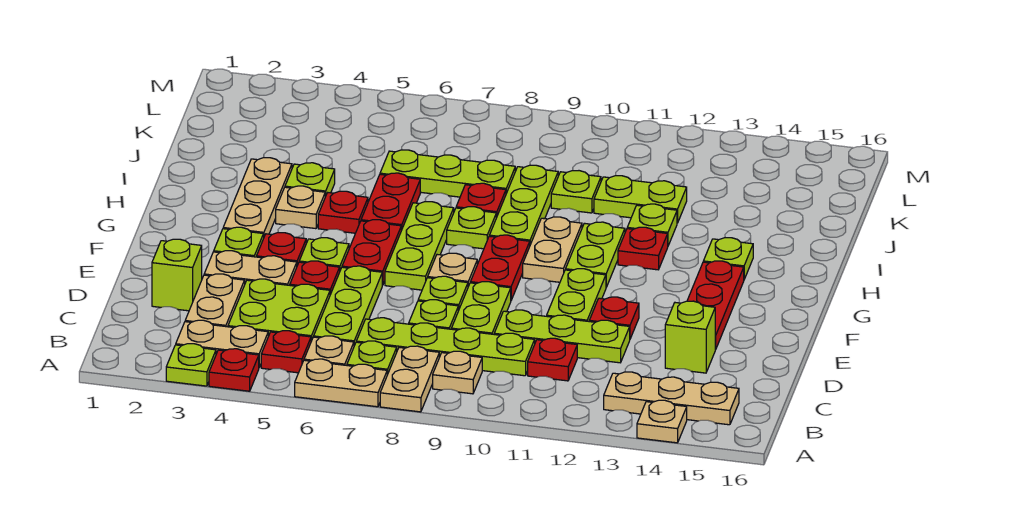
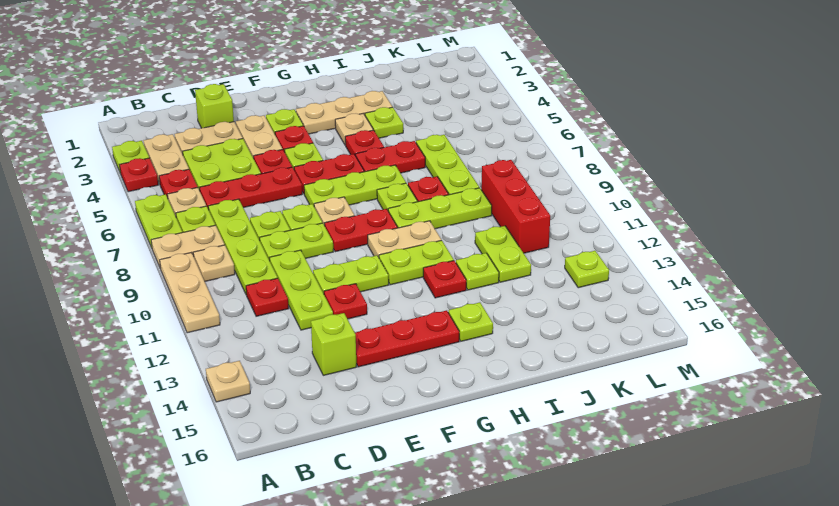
tan plate A6:A7 level 1 -> lime plate A6:A7 level 1
tan plate B13:B15 level 1 -> tan plate A9:A11 level 1
lime plate C6:E6 level 1 -> red plate C6:E6 level 1
lime plate J10 level 1 -> lime plate L13 level 1
none -> red brick K9:K11 level 1

